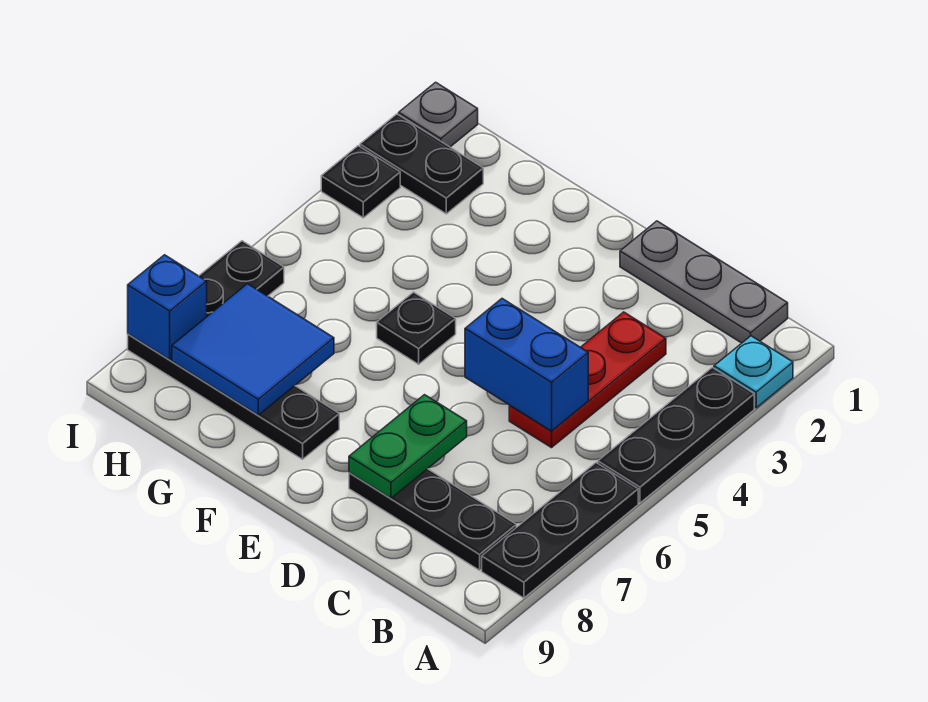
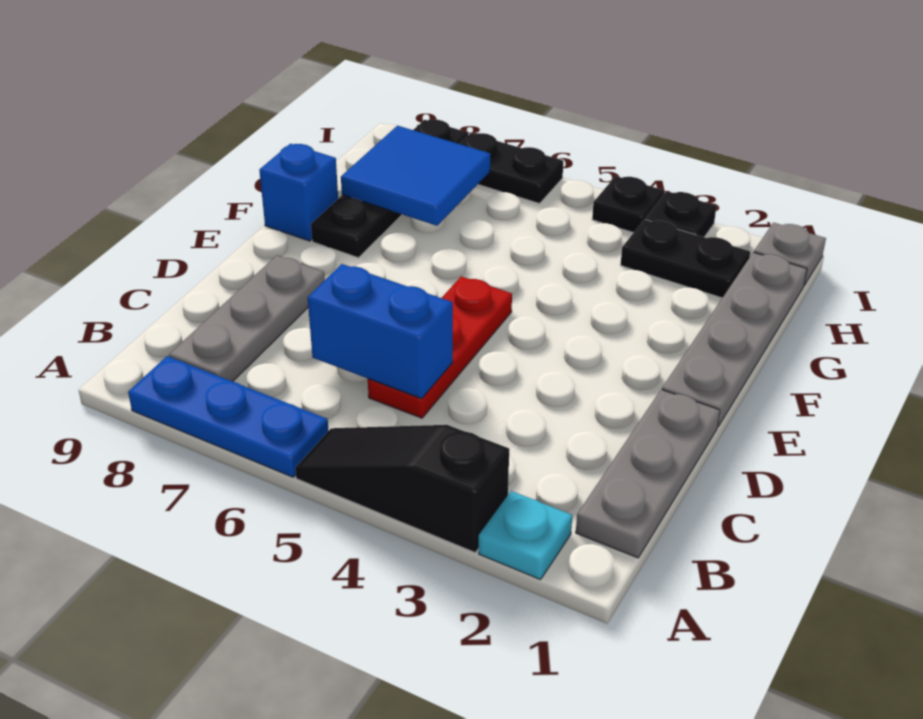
black plate A3:A5 level 1 -> black slope A3:A5 level 1 top 3
black plate A6:A8 level 1 -> blue plate A6:A8 level 1
black plate B8:D8 level 1 -> grey plate B8:D8 level 1
red plate C3:C5 level 1 -> red plate C5:E5 level 1
blue brick C5:D5 level 2 -> blue brick C5:C6 level 2
green plate D7:D8 level 2 -> none
none -> grey plate E1:H1 level 1
black plate F5 level 1 -> black plate I4 level 1
black plate H2:I2 level 1 -> black plate H2:H3 level 1
blue brick I8 level 2 -> blue brick F9 level 1

